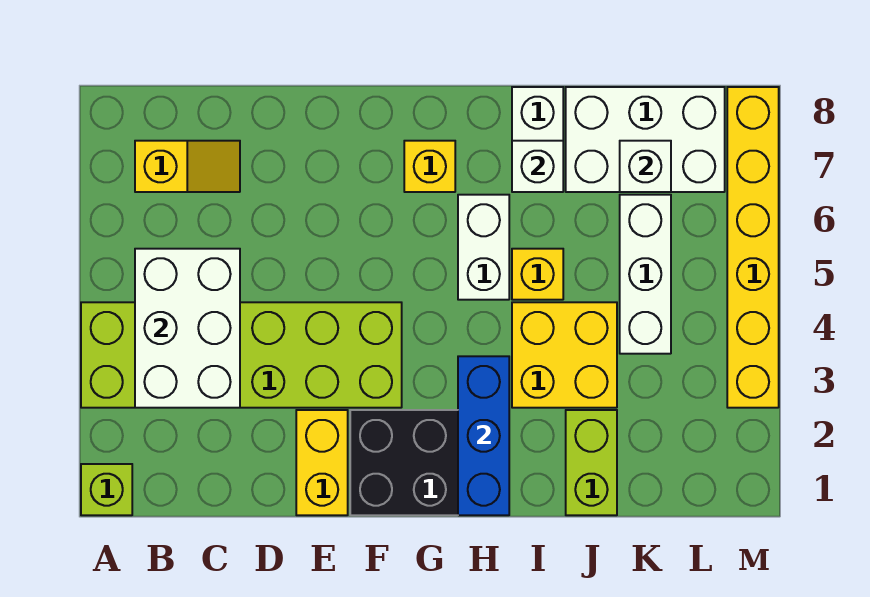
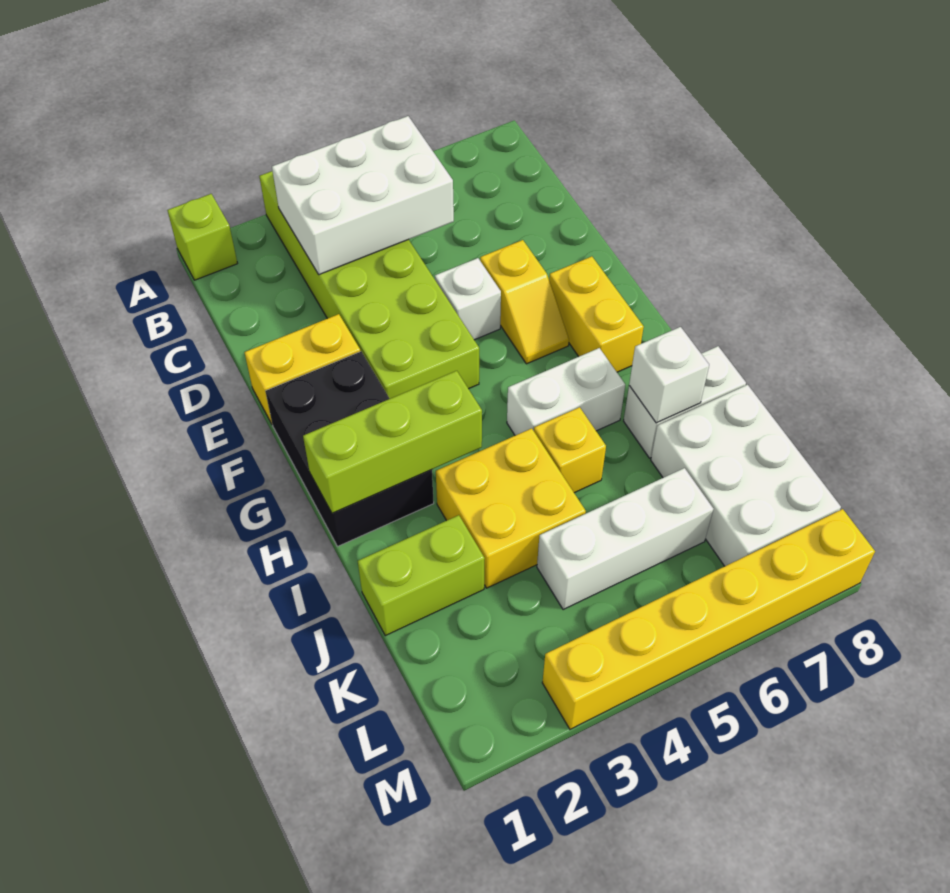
yellow slope B7:C7 level 1 top B -> yellow slope E6:F6 level 1 top E
yellow brick G7 level 1 -> yellow brick F7:G7 level 1
blue brick H1:H3 level 2 -> lime brick H1:H3 level 2
white brick K7 level 2 -> white brick E5 level 1

